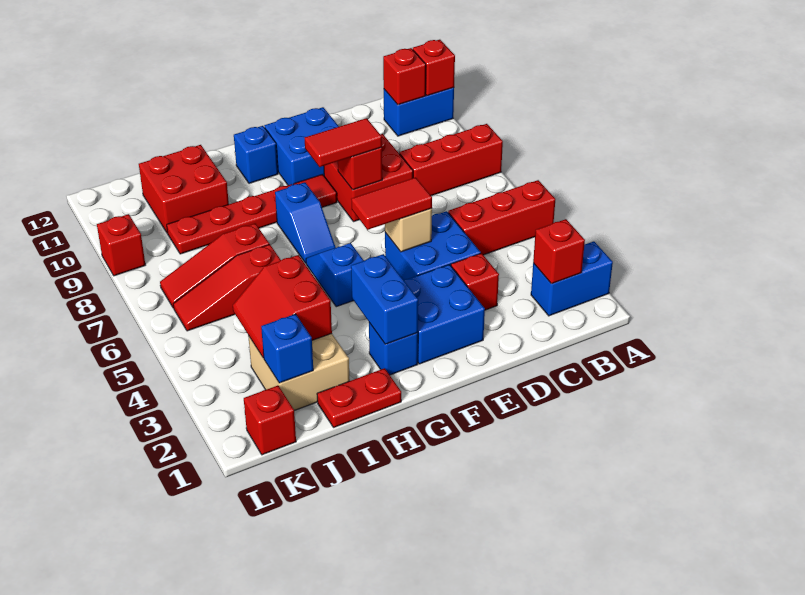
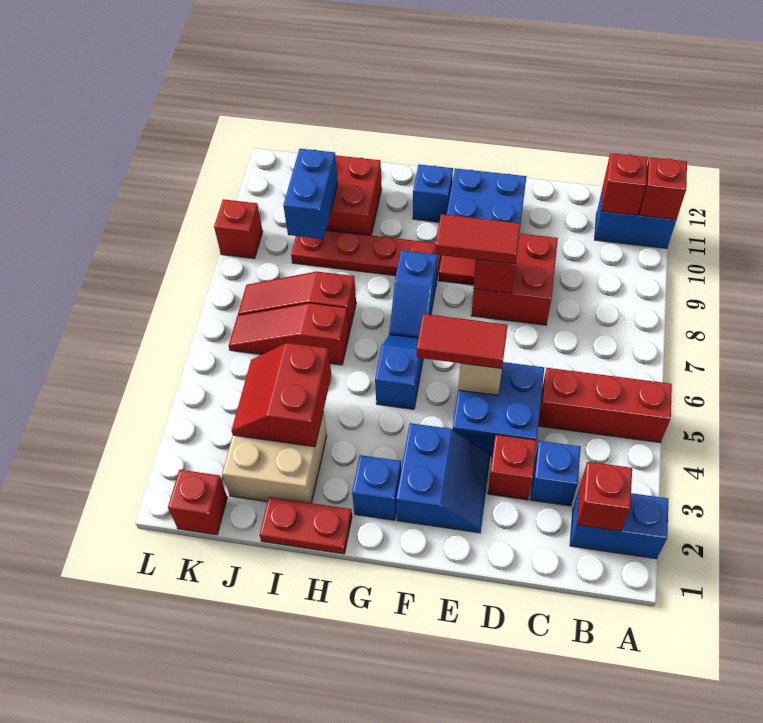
red brick A8:C8 level 1 -> none
blue brick E2:F3 level 1 -> blue slope E2:F3 level 1 top F
blue brick G2:G3 level 2 -> blue brick J9:J10 level 2
blue brick J2 level 2 -> blue brick C3 level 1

